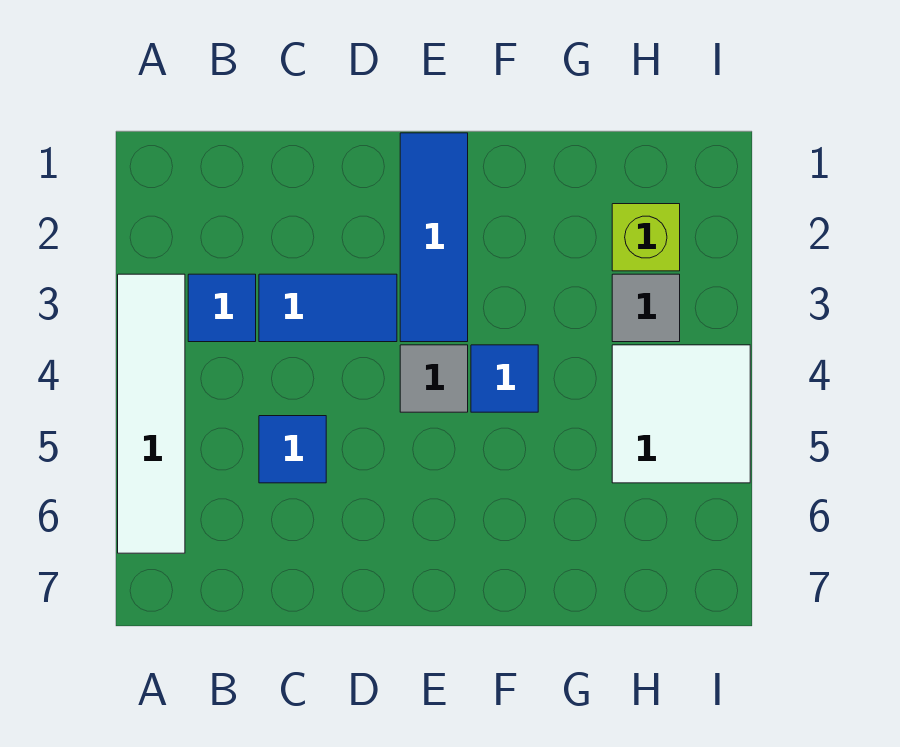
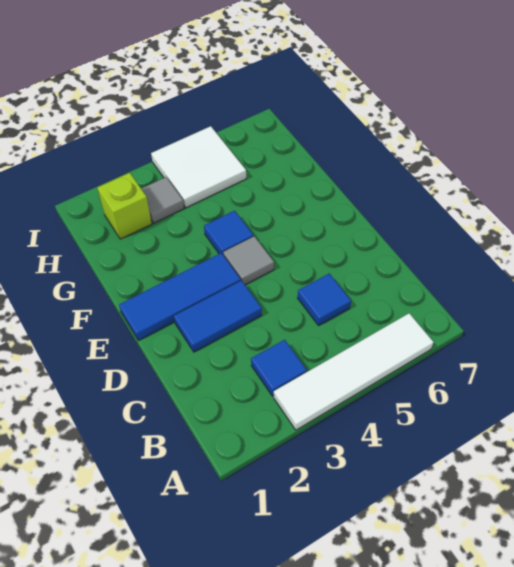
blue tile C3:D3 level 1 -> blue tile D2:D3 level 1

